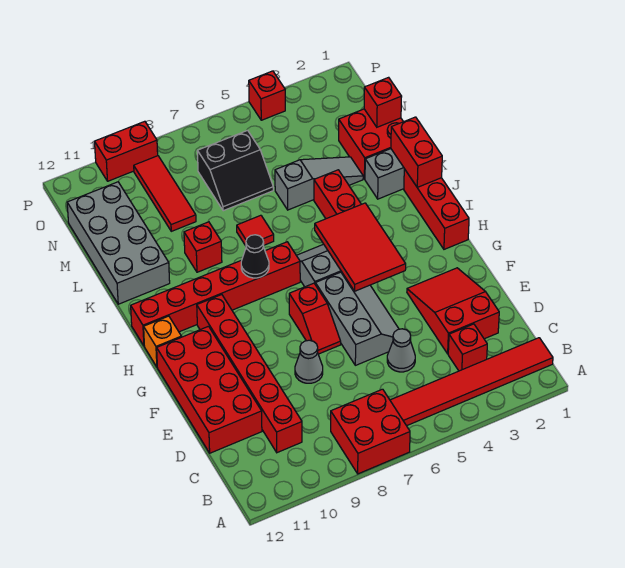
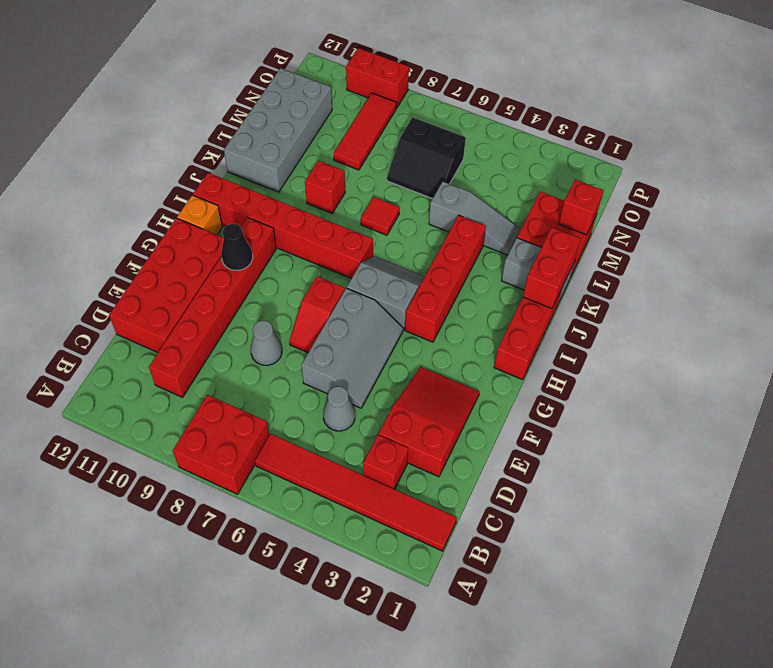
red tile G4:I5 level 2 -> none
black cone I8 level 2 -> black cone G10 level 2
red brick P4 level 1 -> none

